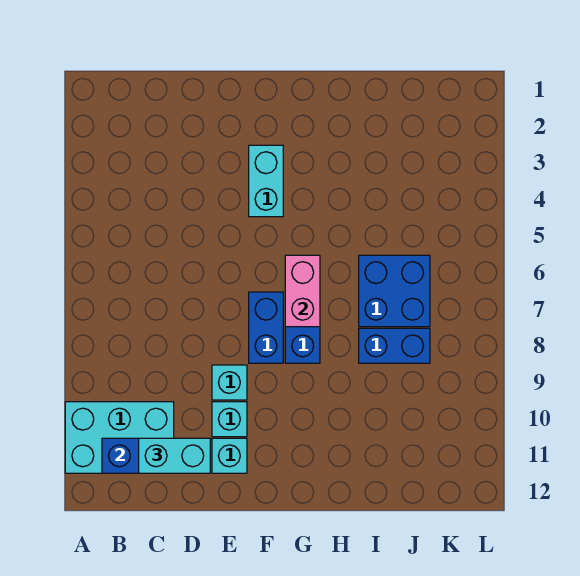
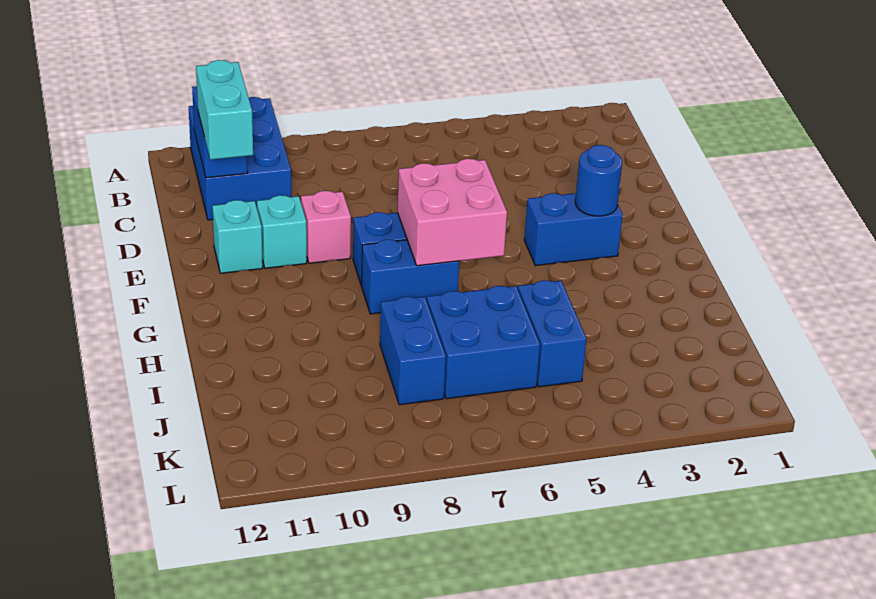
cyan brick A10:C11 level 1 -> blue brick A10:C11 level 1
cyan brick E9 level 1 -> pink brick E9 level 1
cyan brick F3:F4 level 1 -> blue brick F3:F4 level 1
none -> blue round brick F3 level 2
pink brick G6:G7 level 2 -> pink brick F6:G7 level 2
none -> blue brick I5:J5 level 1

